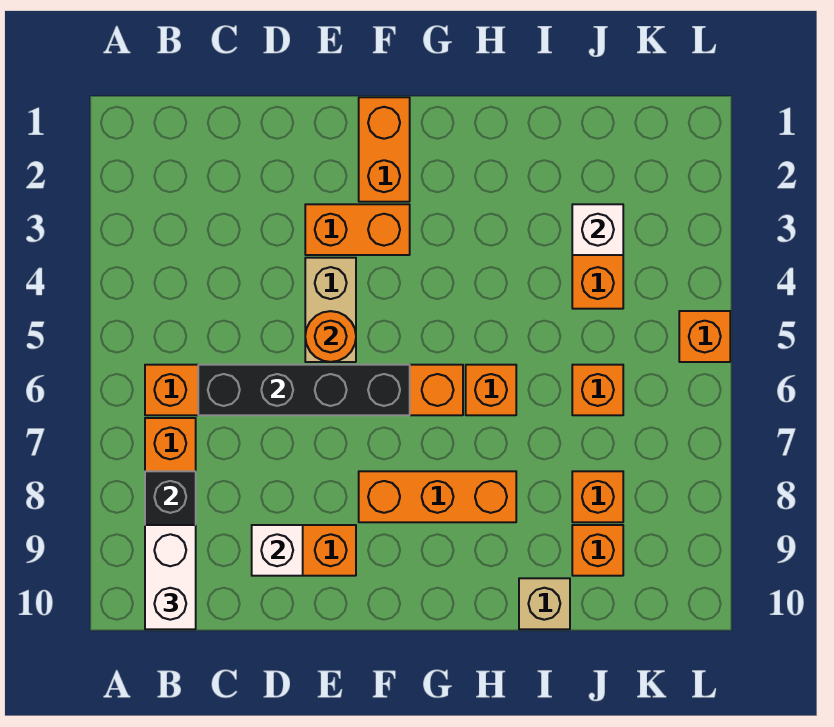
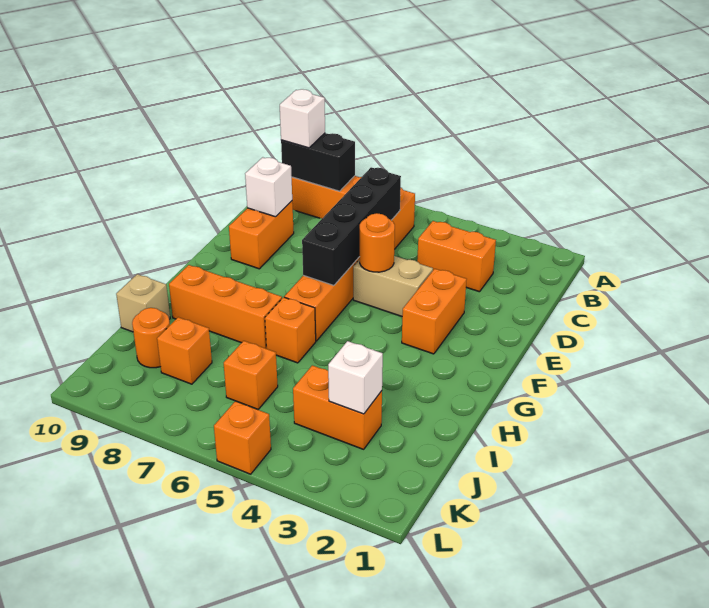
white brick B9:B10 level 3 -> white brick B9 level 3
orange brick F1:F2 level 1 -> orange brick C3:C4 level 1
orange brick F8:H8 level 1 -> orange brick H7:H9 level 1
orange brick J9 level 1 -> orange round brick J9 level 1

